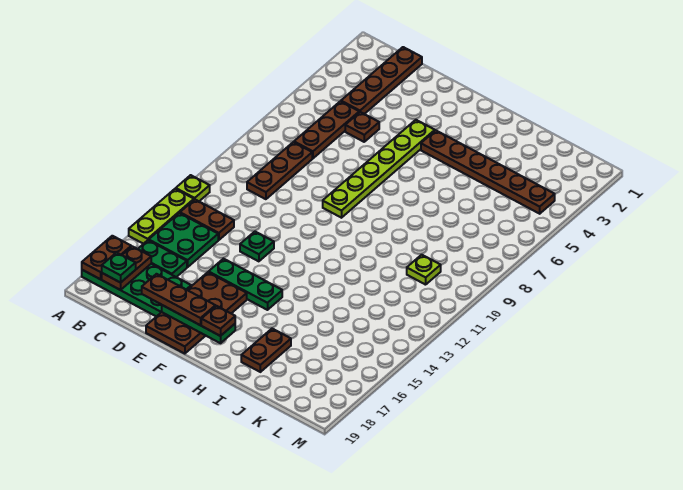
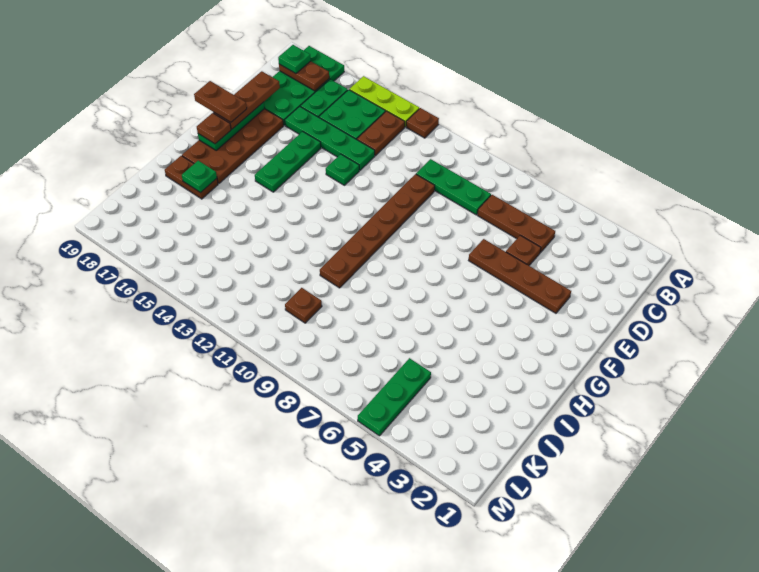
lime plate A12 level 1 -> brown plate A12 level 1
brown plate A17:A18 level 2 -> brown plate F18:F19 level 4
brown plate C1:C4 level 1 -> brown plate E3:E6 level 1
brown plate C8:C10 level 1 -> green plate C8:C10 level 1
none -> green plate D13:D16 level 1
brown plate E16:F19 level 1 -> brown plate E17:H18 level 1
lime plate F4:F9 level 1 -> none
brown plate G4:L4 level 1 -> brown plate D10:I10 level 1
none -> green plate I17 level 2
none -> green plate K5:M5 level 1
lime plate K10 level 1 -> brown plate K10 level 1

